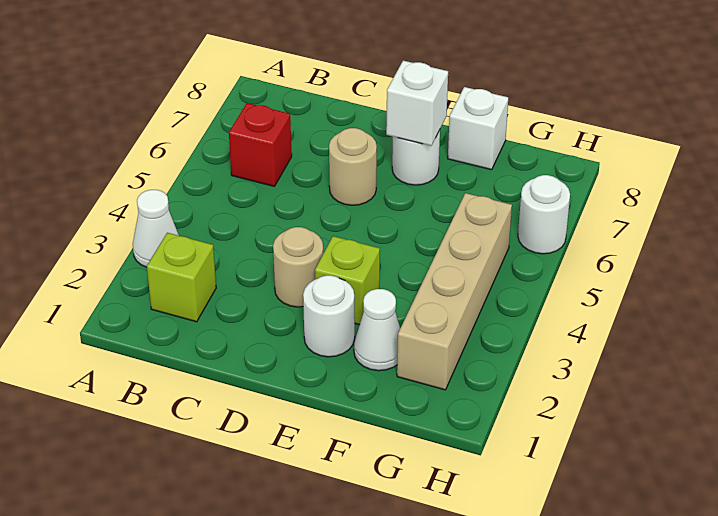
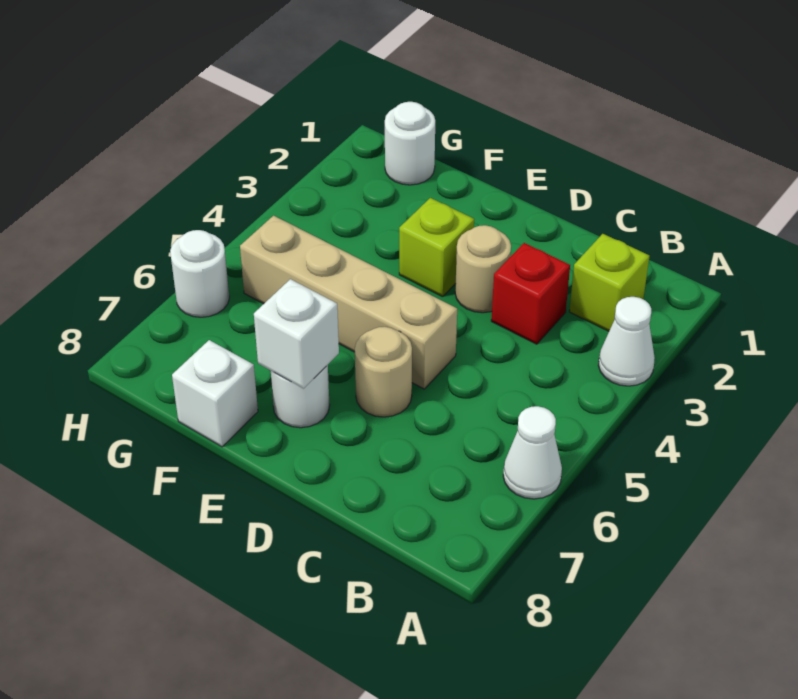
red brick B6 level 1 -> red brick C3 level 1
white round brick E2 level 1 -> white round brick G1 level 1
white cone F2 level 1 -> white cone A6 level 1
tan brick G2:G5 level 1 -> tan brick D5:G5 level 1

